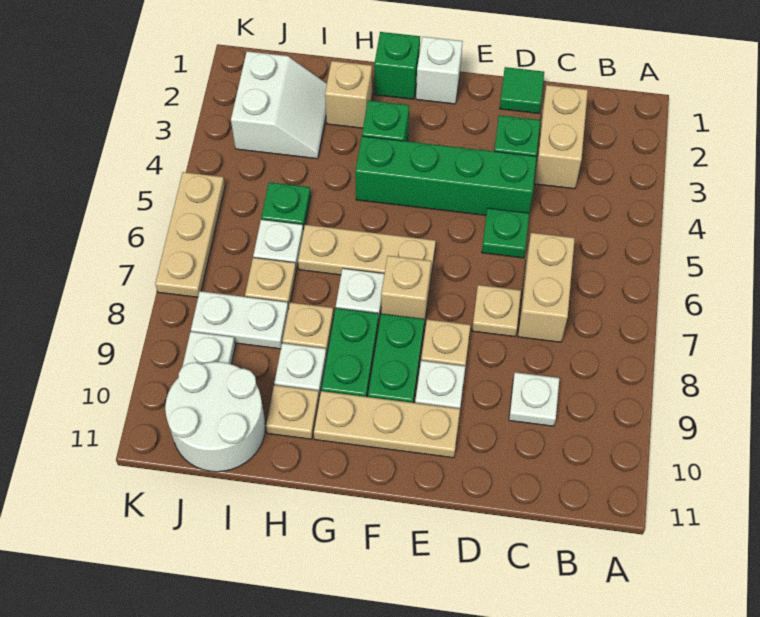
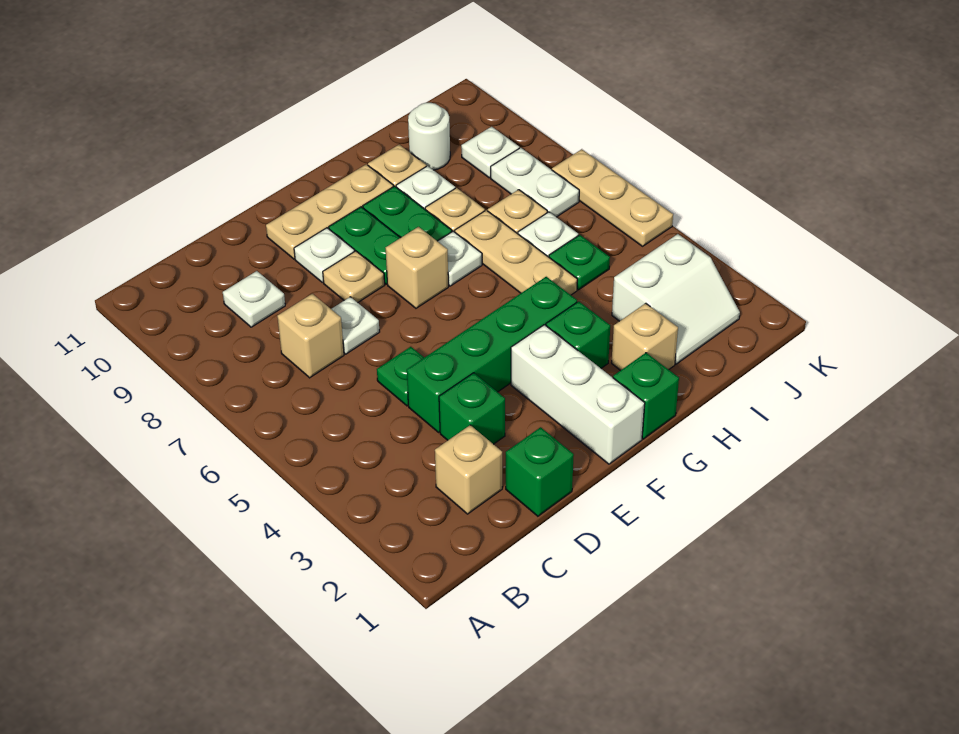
tan brick C2:C3 level 1 -> tan brick C2 level 1
tan brick C6:C7 level 1 -> tan brick C7 level 1
green tile D1 level 1 -> green brick D1 level 1
tan plate D7 level 1 -> white plate D7 level 1
white brick F1 level 1 -> white brick F1:F3 level 1
tan plate F6:H6 level 1 -> tan plate H5:H7 level 1
white slope I2:J3 level 1 top J -> white slope I2:J3 level 1 top 3
white plate I8:J8 level 1 -> white plate J7:J8 level 1
white round brick I10:J11 level 1 -> white round brick I10 level 1

